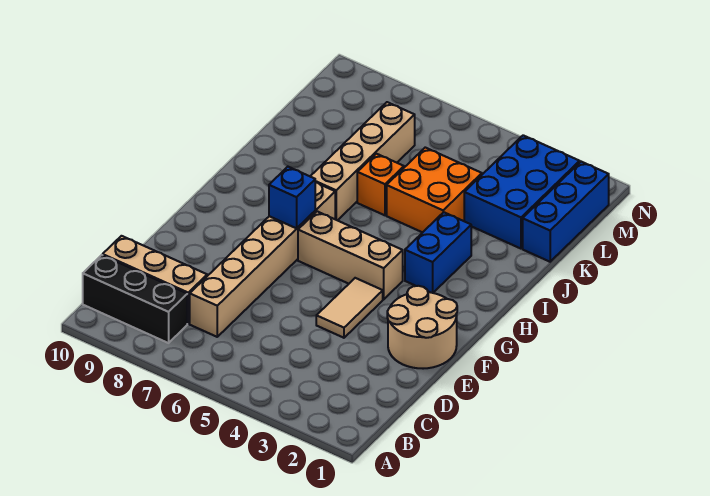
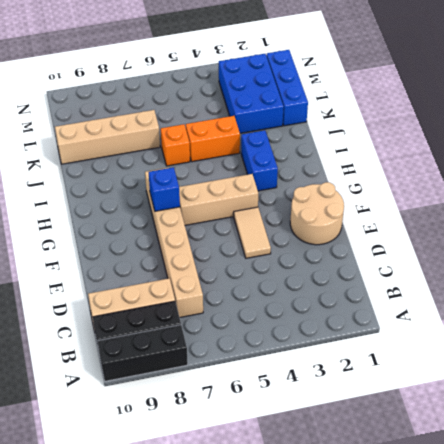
none -> black brick A8:A10 level 1
tan brick I7:L7 level 1 -> tan brick K7:K10 level 1
orange brick J4:K5 level 1 -> orange brick J4:J5 level 1

